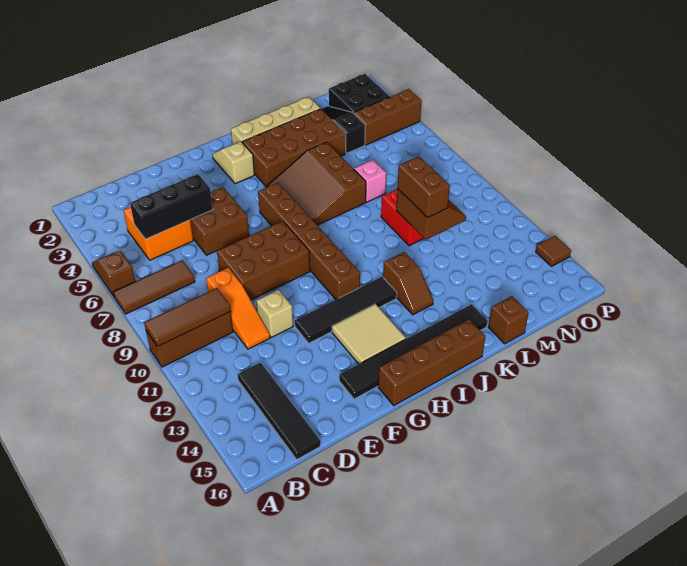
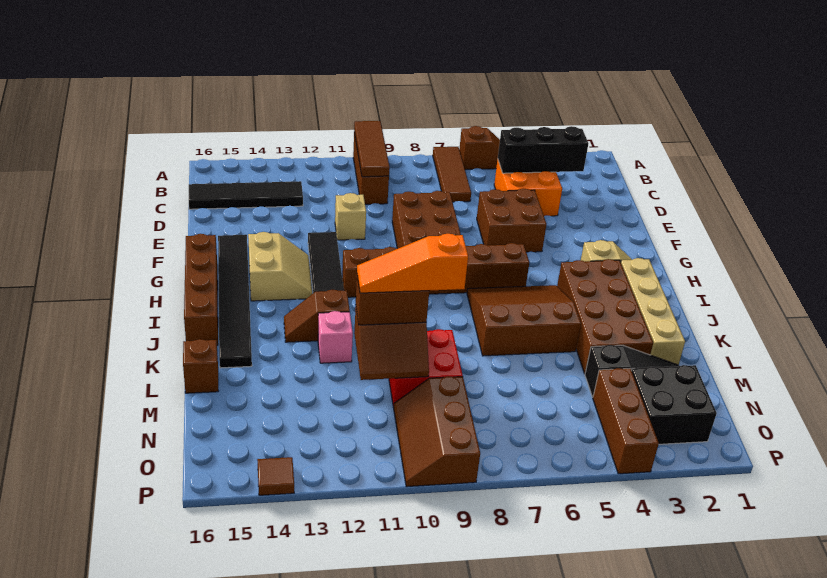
black brick C5:E5 level 2 -> black brick C3:C5 level 2
orange slope D9:D11 level 1 top 9 -> orange slope L9:L11 level 4 top 9
tan tile G13:H14 level 1 -> tan slope G13:H14 level 1 top 14
pink brick L7 level 1 -> pink brick K12 level 1
none -> brown slope N9:P10 level 1 top 9

